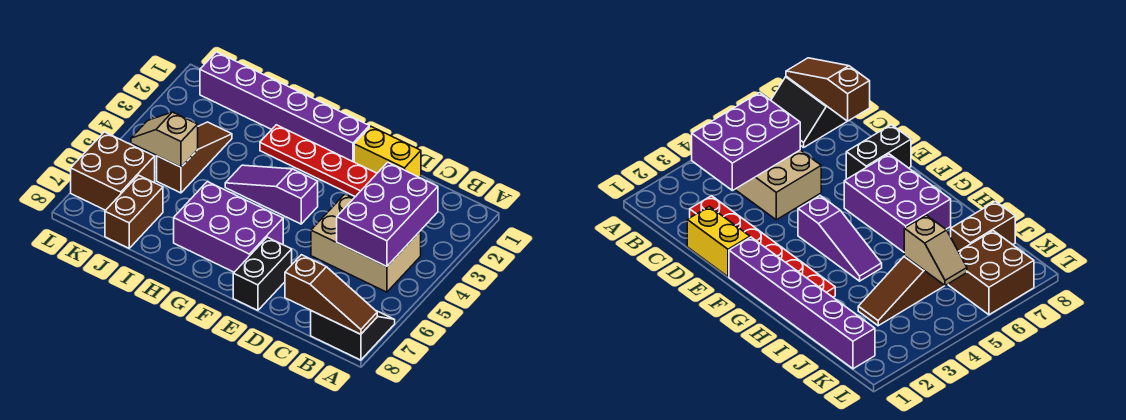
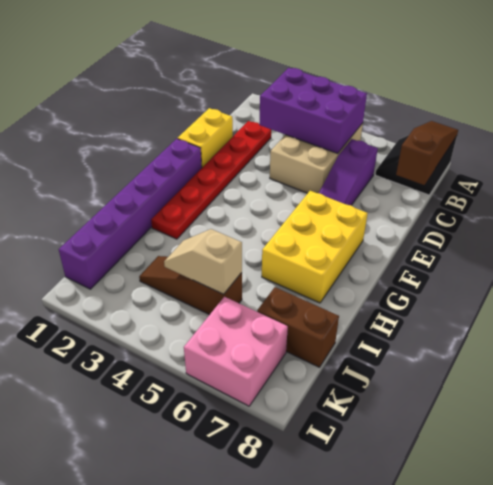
black brick E7:E8 level 1 -> none
purple slope F4:H4 level 1 top F -> purple slope C6:E6 level 1 top C
purple brick F6:H7 level 1 -> yellow brick F6:H7 level 1
tan slope J5:K5 level 2 top J -> tan slope J4:J5 level 2 top 5
brown brick K6:L7 level 1 -> pink brick K6:L7 level 1

